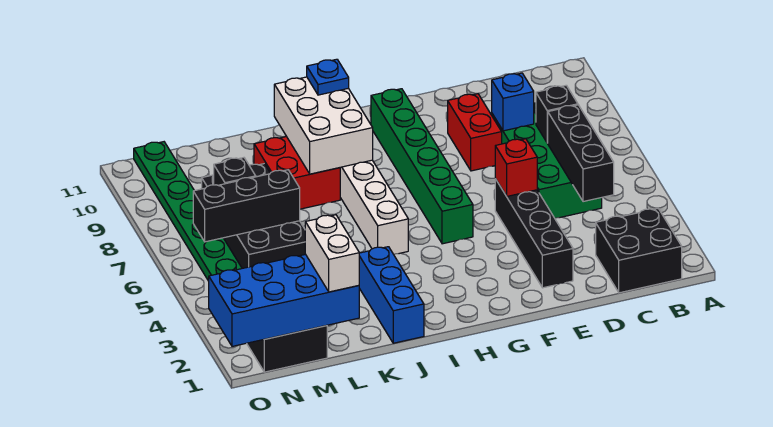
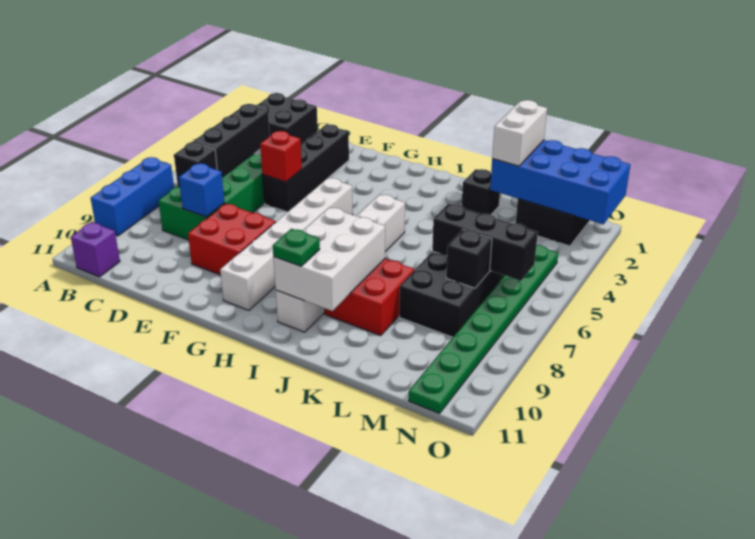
none -> purple brick B11 level 1
red brick E8:E9 level 1 -> red brick E8:F9 level 1
green brick G5:G10 level 1 -> white brick G5:G10 level 1
blue plate I10 level 3 -> green plate I10 level 3
blue brick J1:J3 level 1 -> blue brick A7:A9 level 1
none -> black brick K2 level 1

